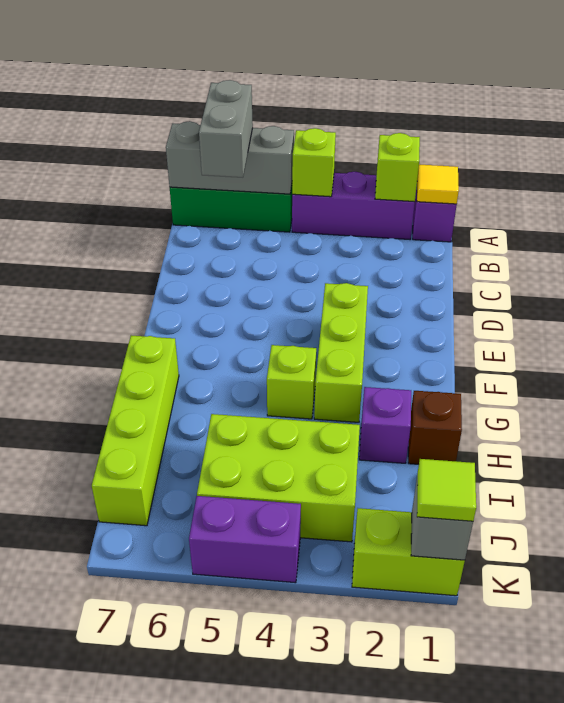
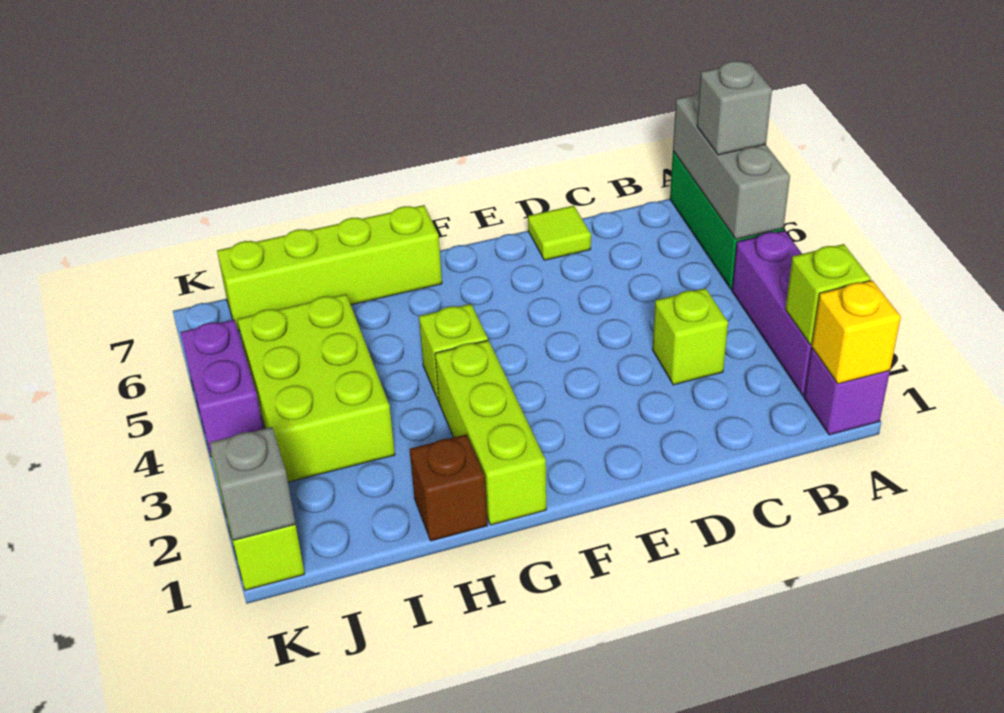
yellow tile A1 level 2 -> yellow brick A1 level 2
lime brick A4 level 2 -> lime brick C3 level 1
grey brick A6:B6 level 3 -> grey brick A6 level 3
lime brick E3:G3 level 1 -> lime brick G1:G3 level 1
purple brick H2 level 1 -> none
lime tile K1 level 3 -> lime tile D7 level 1

